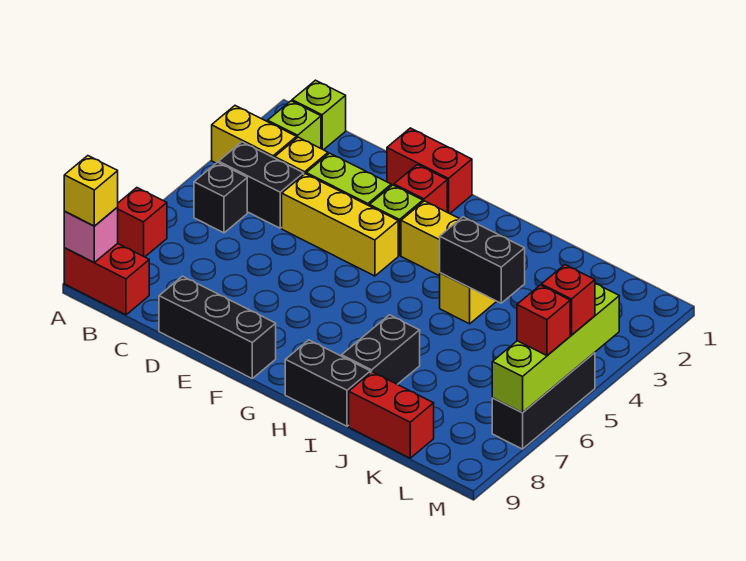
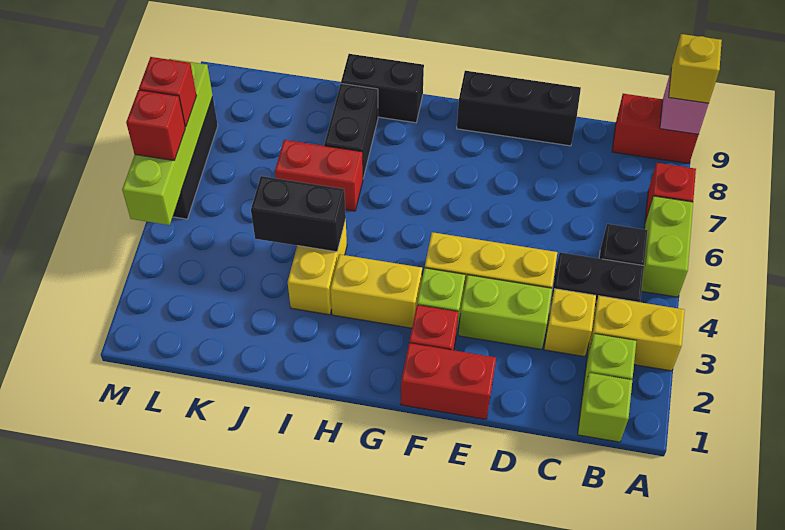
none -> lime brick A5:A6 level 1
red brick J9:K9 level 1 -> red brick I6:J6 level 1

